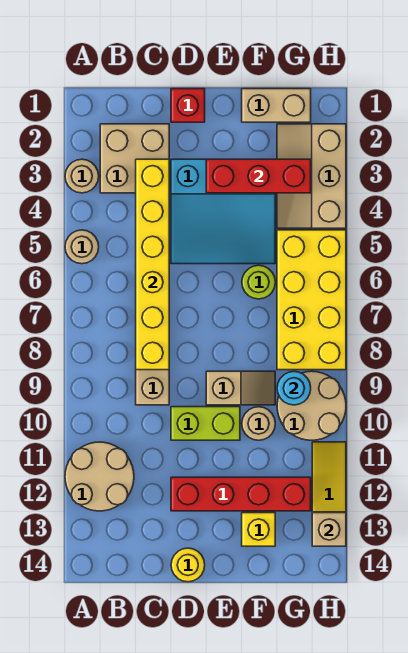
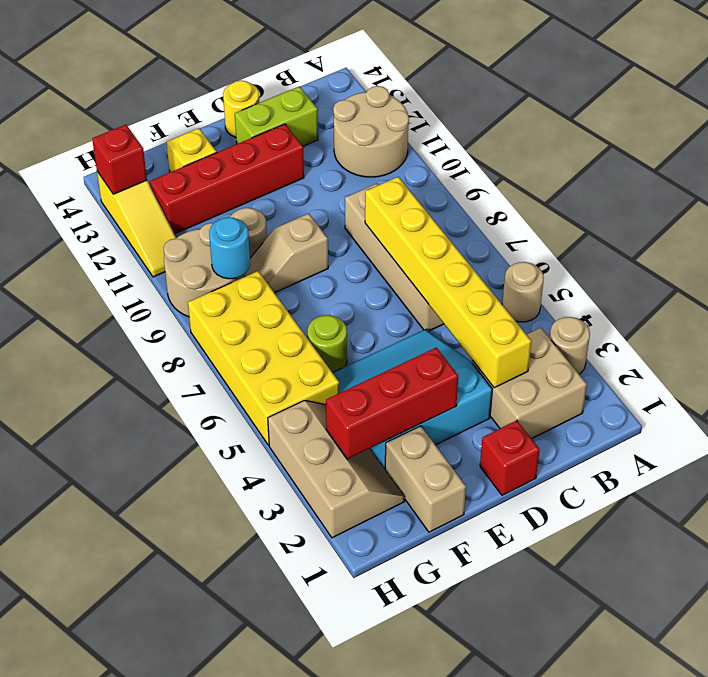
lime brick D10:E10 level 1 -> lime brick C13:D13 level 1
tan brick F1:G1 level 1 -> tan brick F1:F2 level 1
tan brick H13 level 2 -> red brick H13 level 2

